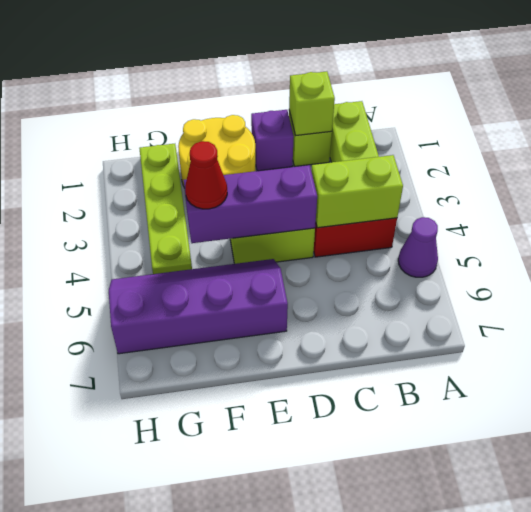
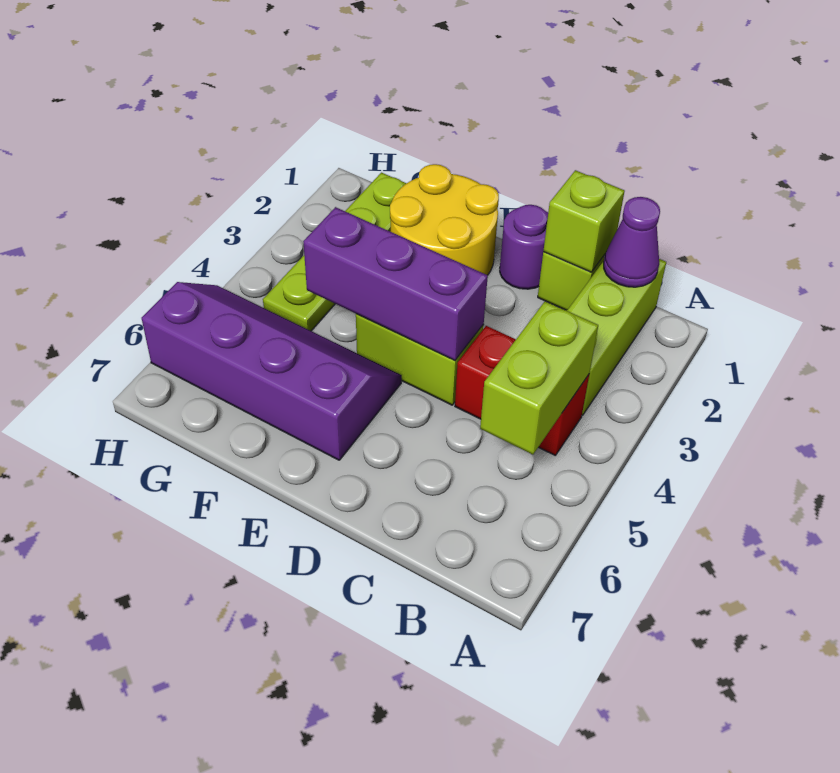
purple cone A5 level 1 -> purple cone B1 level 2
lime brick B4:C4 level 2 -> lime brick B4:B5 level 2
purple brick D1 level 1 -> purple round brick D1 level 1
red cone F4 level 3 -> none

